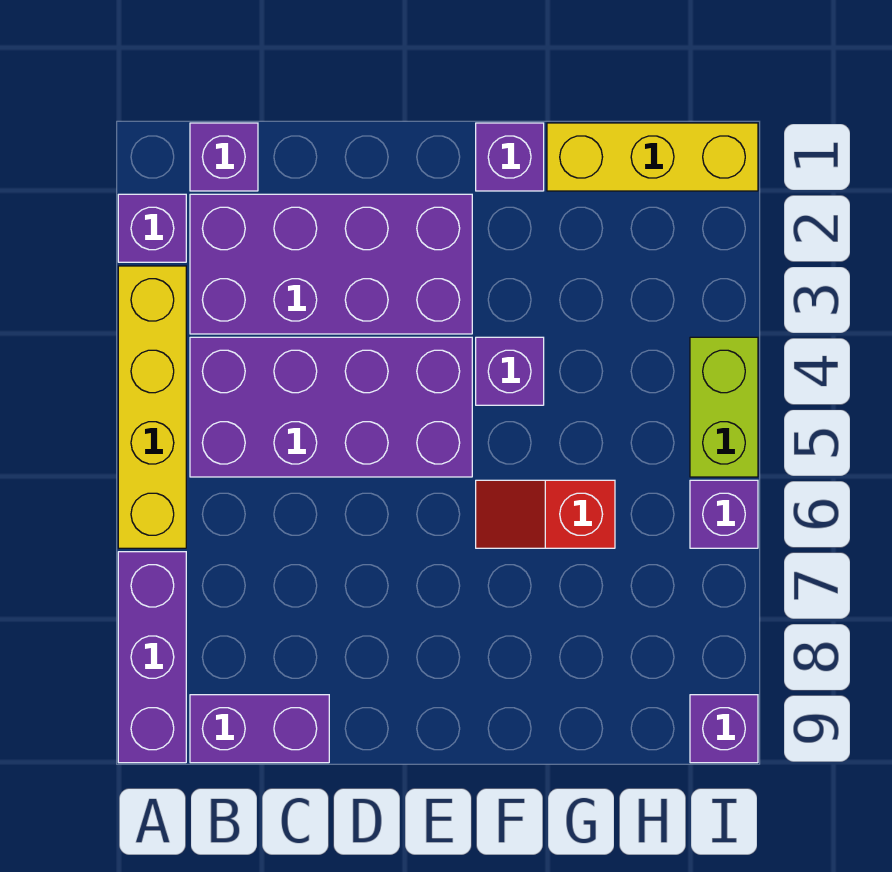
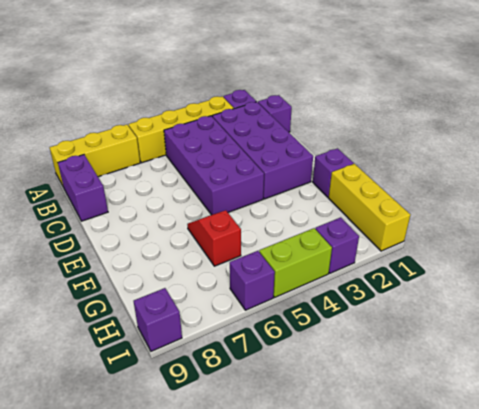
purple brick A7:A9 level 1 -> yellow brick A7:A9 level 1
purple brick F4 level 1 -> purple brick I3 level 1

